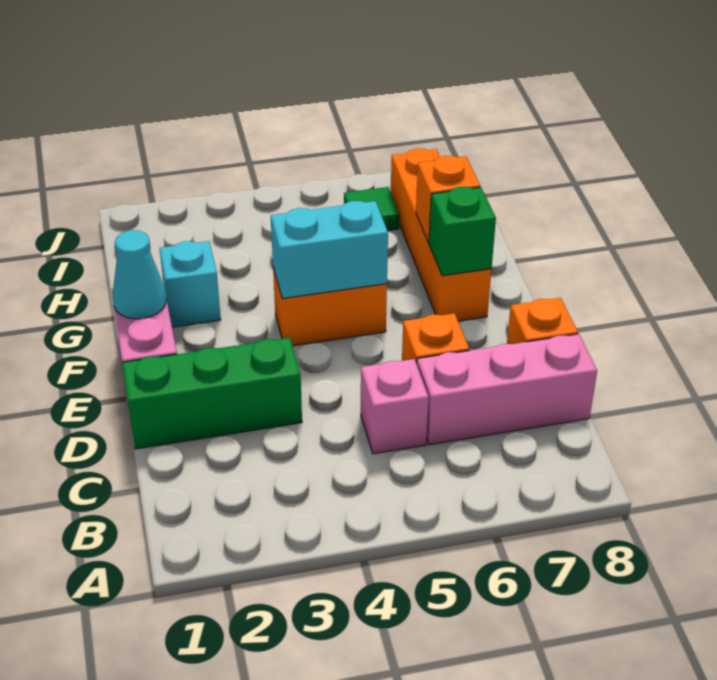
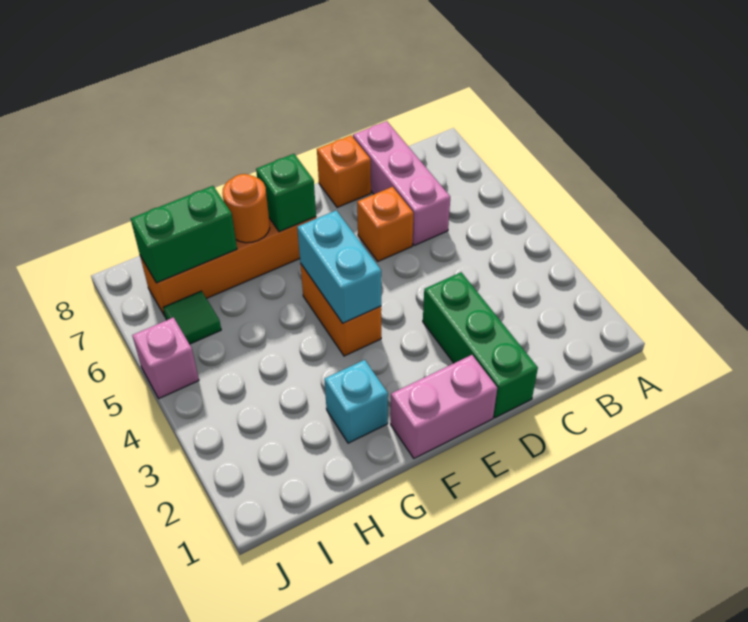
pink brick C5 level 1 -> pink brick J5 level 1
cyan cone F1 level 2 -> none
orange brick G7 level 2 -> orange round brick G7 level 2
none -> green brick H7:I7 level 2

